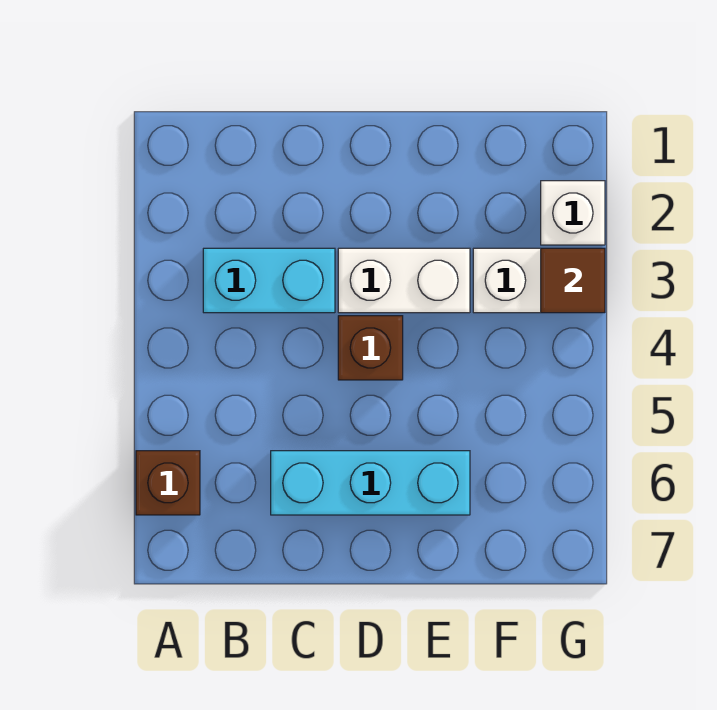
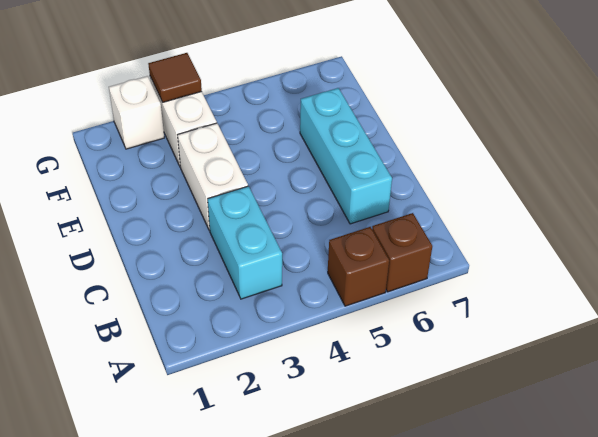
brown brick D4 level 1 -> brown brick A5 level 1

